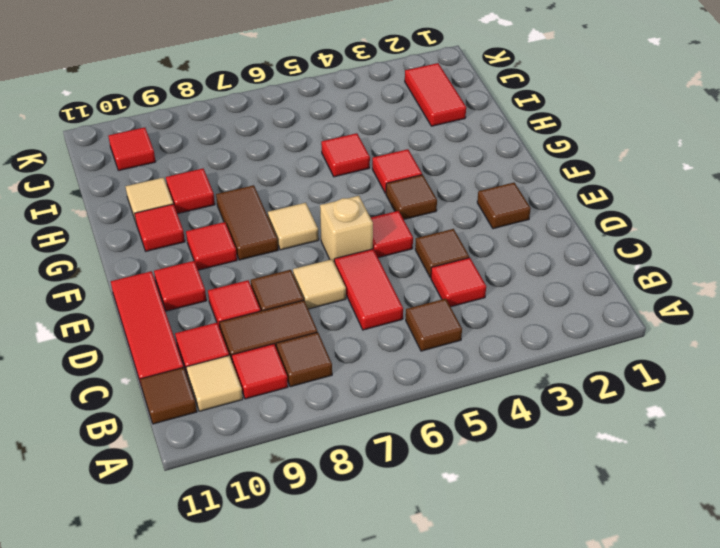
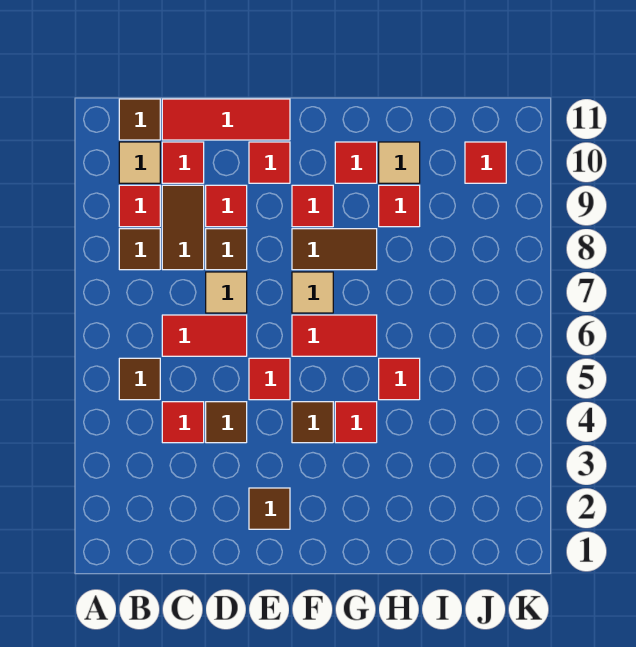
tan brick E6 level 1 -> none
red tile I2:J2 level 1 -> red tile F6:G6 level 1

